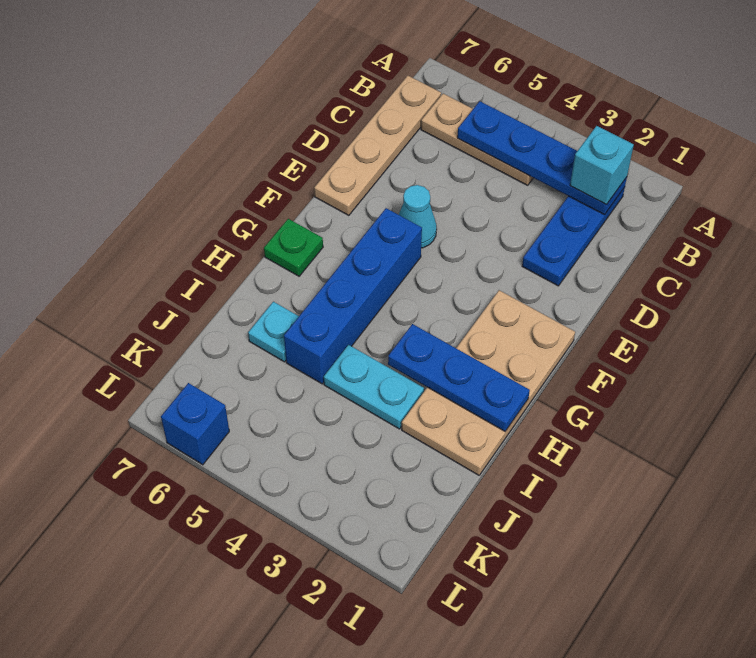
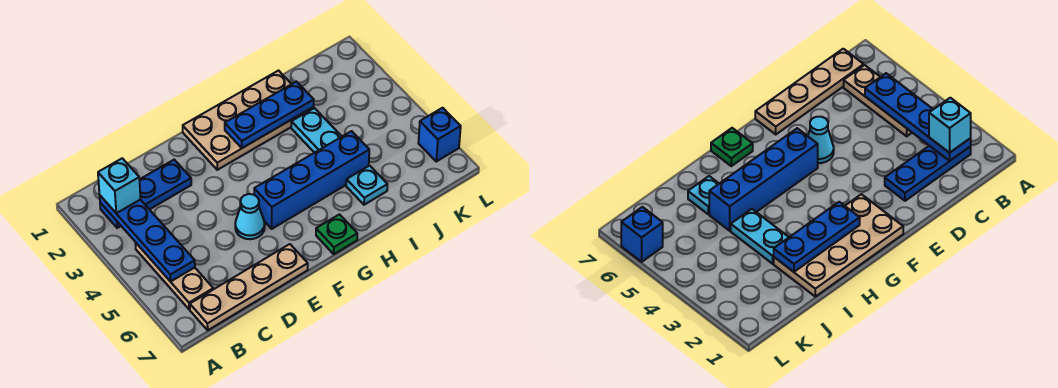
blue plate H1:H3 level 2 -> blue plate G2:I2 level 2

